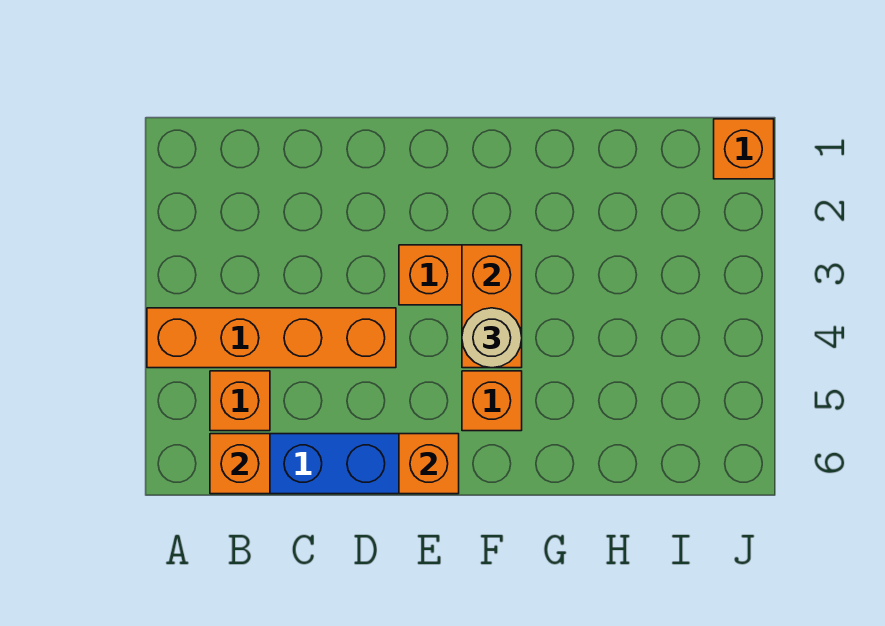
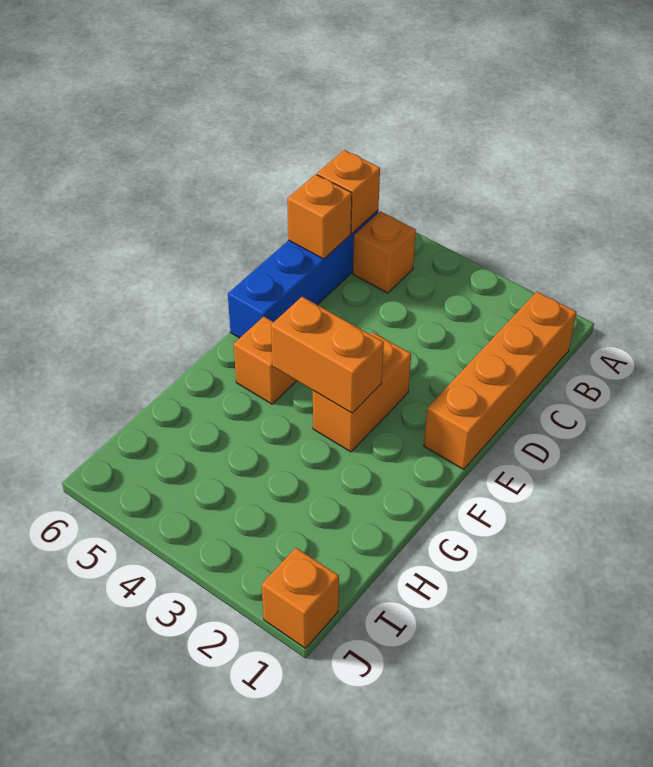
orange brick A4:D4 level 1 -> orange brick B1:E1 level 1
orange brick E6 level 2 -> orange brick C6 level 2
tan round brick F4 level 3 -> none

